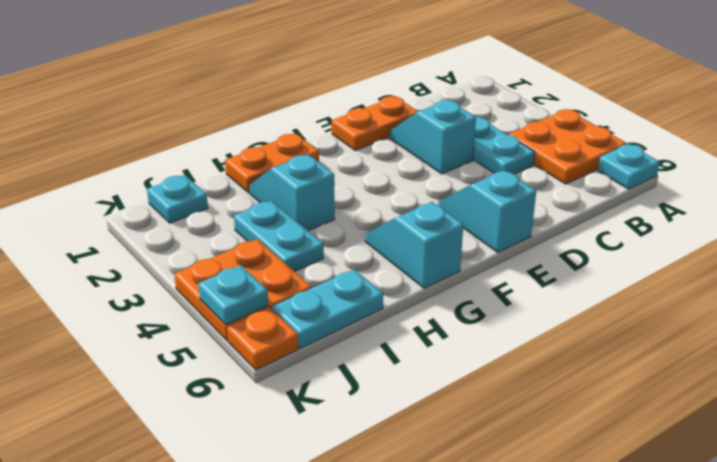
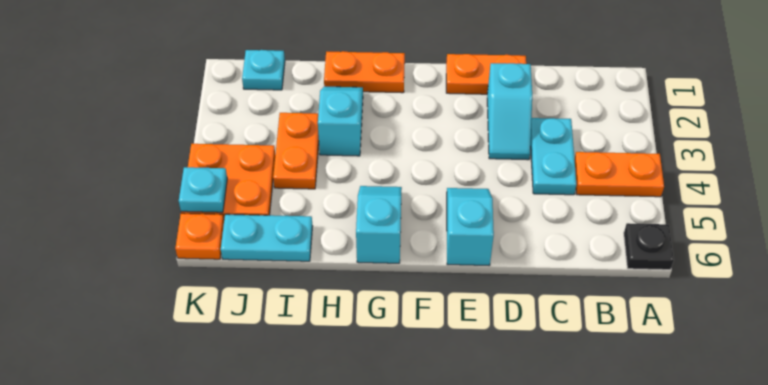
orange plate A4:B5 level 1 -> orange plate A4:B4 level 1
cyan plate A6 level 1 -> black plate A6 level 1
cyan slope D2:D3 level 1 top 3 -> cyan slope D2:D3 level 1 top 2
cyan plate I3:I4 level 1 -> orange plate I3:I4 level 1

